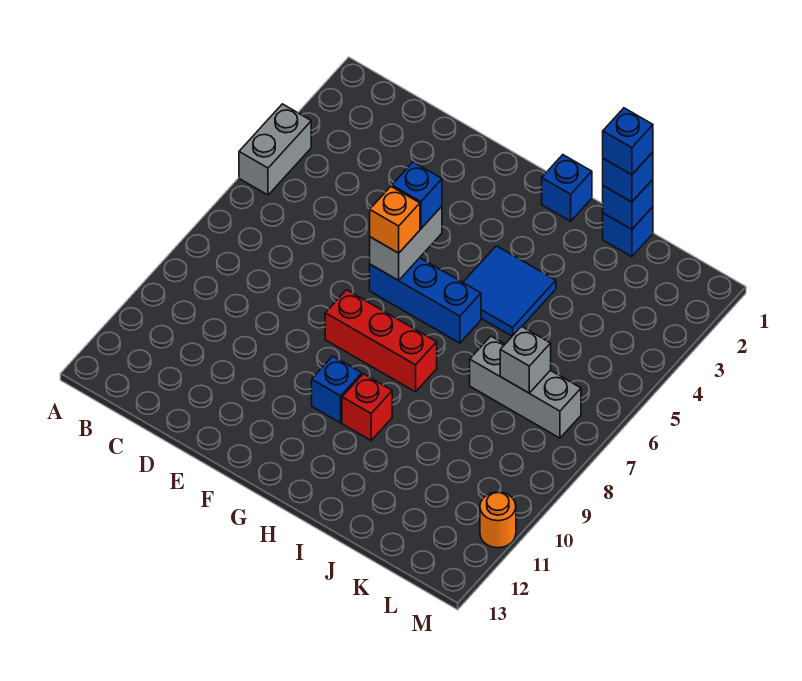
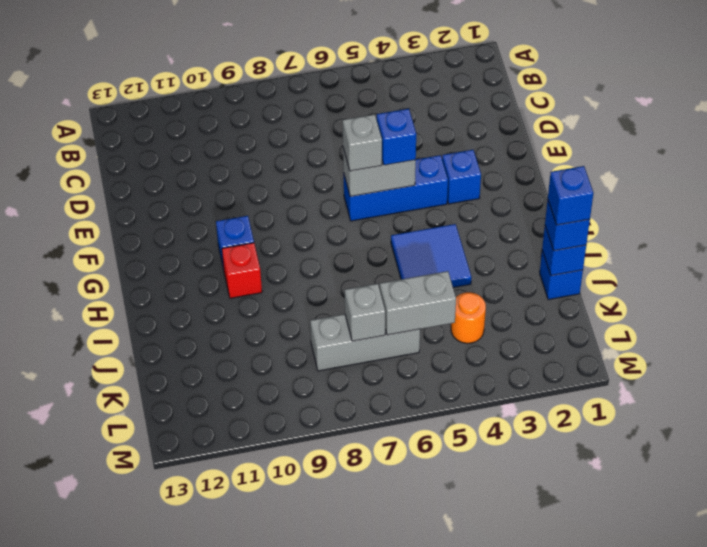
grey brick A4:A5 level 1 -> grey brick K5:K6 level 2
blue brick F6:H6 level 1 -> blue brick F4:F6 level 1
orange brick F6 level 3 -> grey brick F6 level 3
red brick F8:H8 level 1 -> none
blue brick H1 level 1 -> blue brick F3 level 1
grey brick J7:L7 level 1 -> grey brick K6:K8 level 1
orange round brick M11 level 1 -> orange round brick K4 level 1

